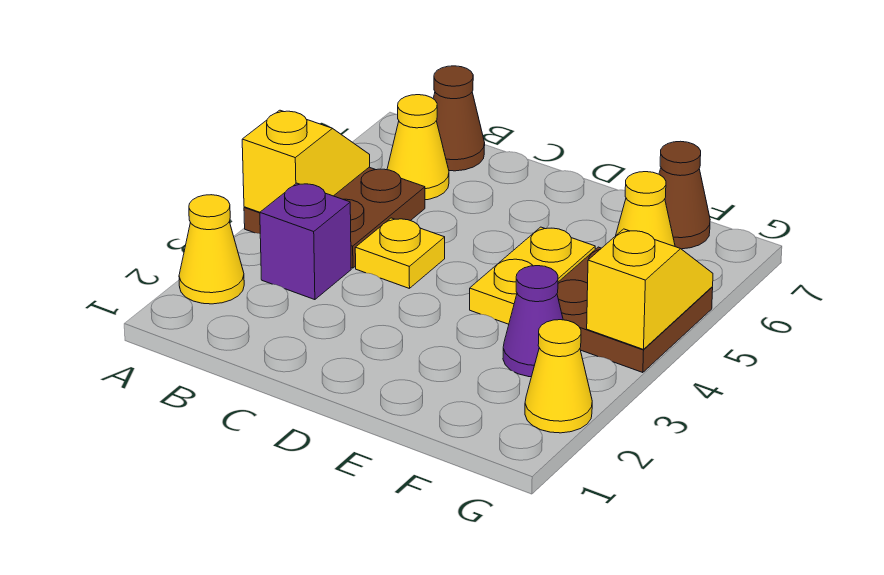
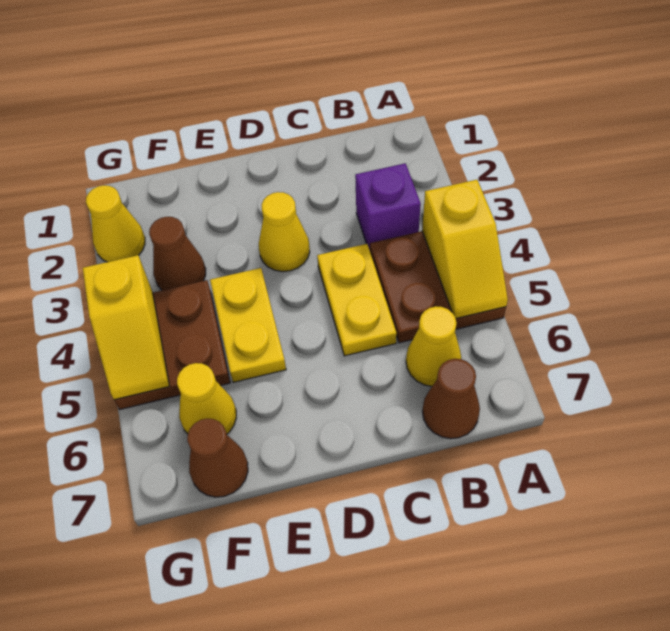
yellow cone A2 level 1 -> yellow cone D3 level 1
yellow plate C4 level 1 -> yellow plate C4:C5 level 1
purple cone F3 level 1 -> brown cone F3 level 1

